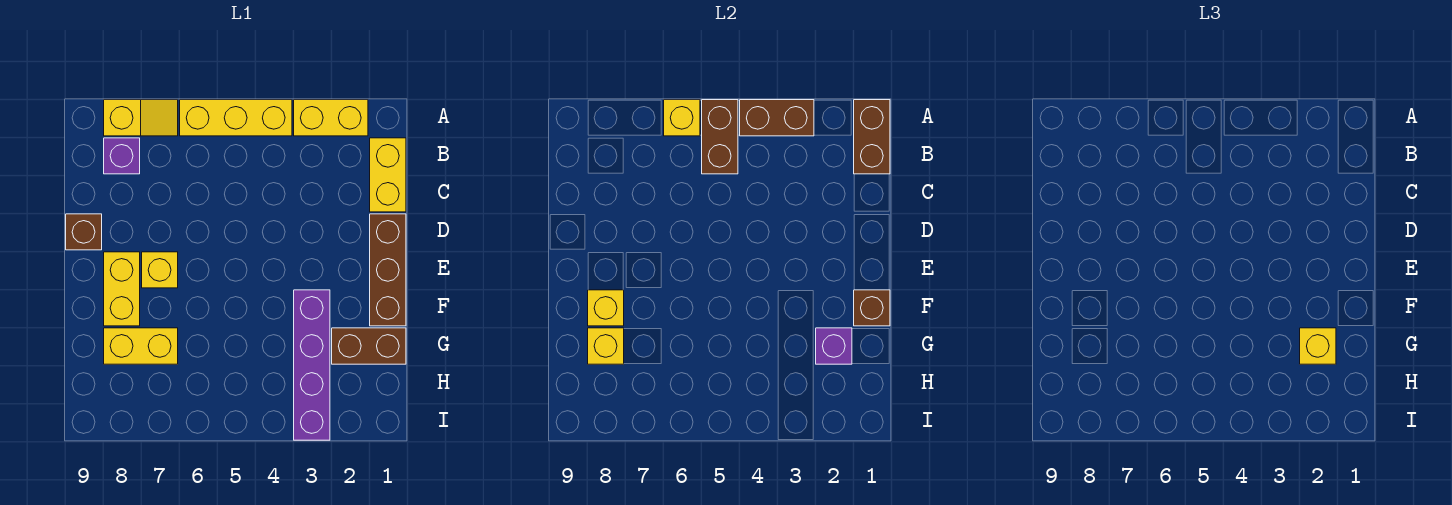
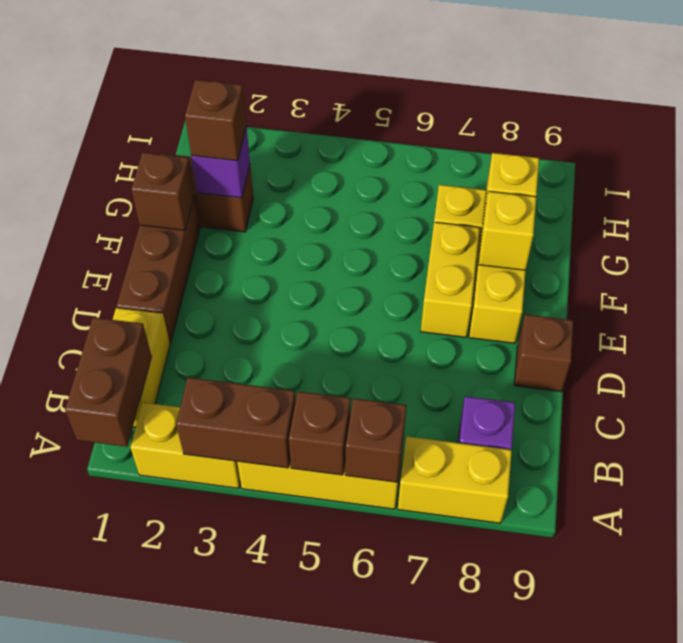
brown brick A5:B5 level 2 -> brown brick A5 level 2
yellow brick A6 level 2 -> brown brick A6 level 2
yellow slope A7:A8 level 1 top 8 -> yellow brick A7:A8 level 1
yellow brick E7 level 1 -> yellow brick E7:F7 level 1
purple brick F3:I3 level 1 -> none
yellow brick G2 level 3 -> brown brick G2 level 3

